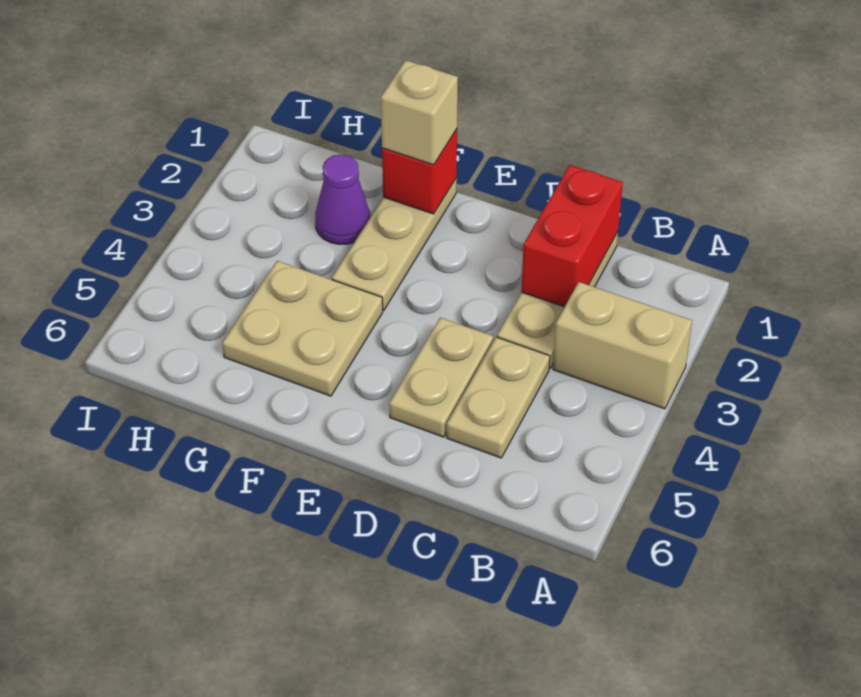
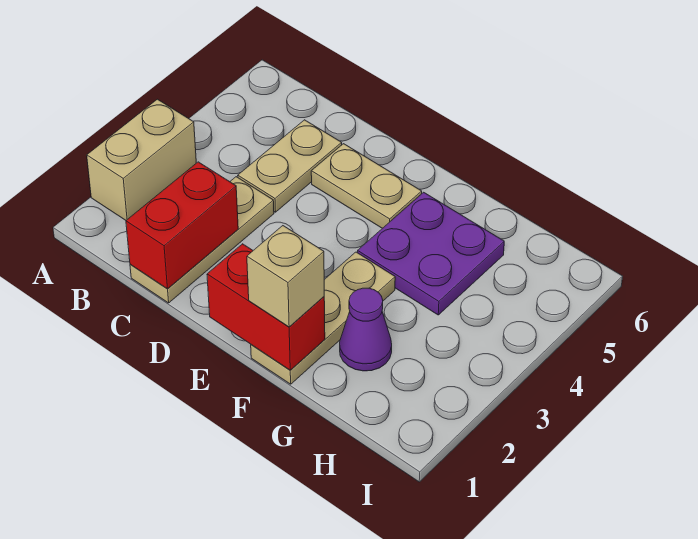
tan brick A3:B3 level 1 -> tan brick A2:A3 level 1
tan plate D4:D5 level 1 -> tan plate D5:E5 level 1
red brick F1 level 2 -> red brick E1:F1 level 2
tan plate F4:G5 level 1 -> purple plate F4:G5 level 1

